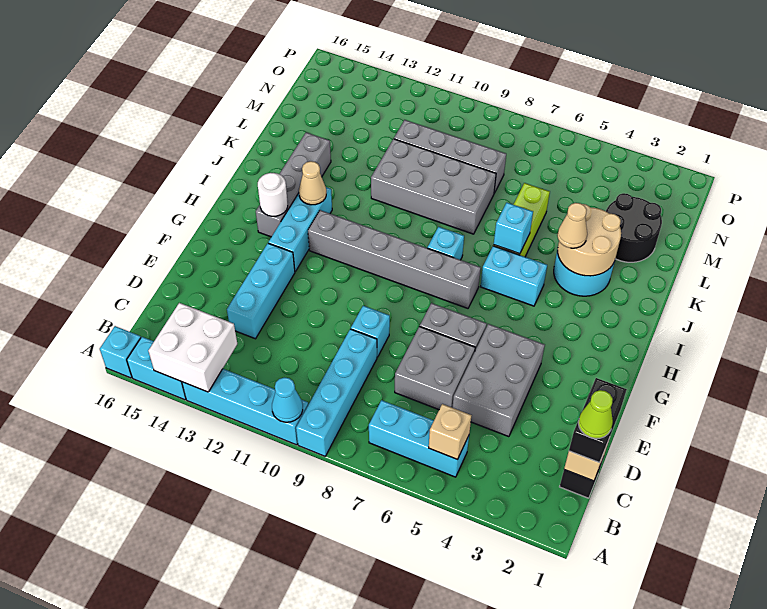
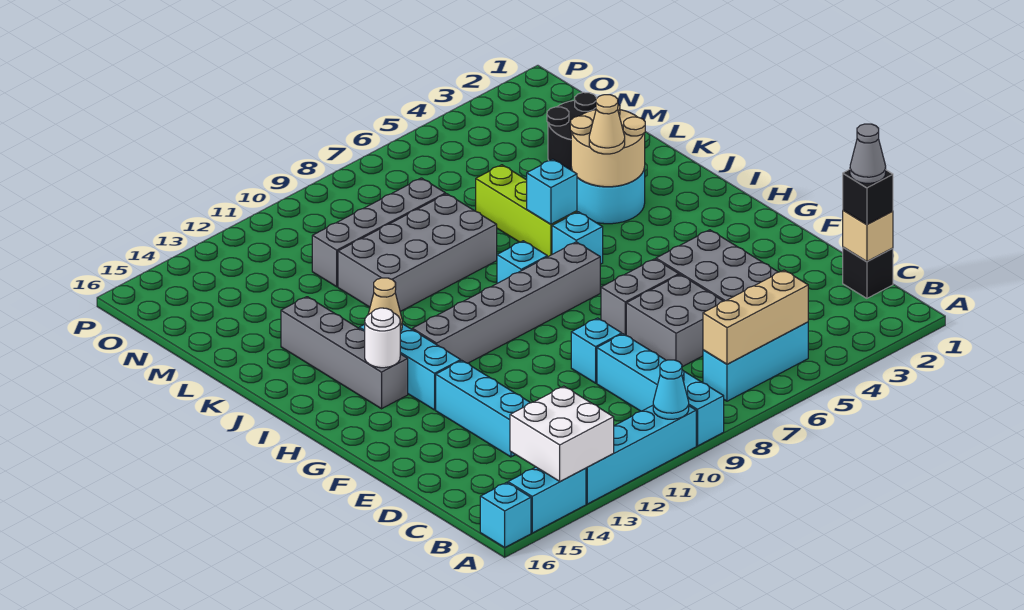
tan brick B5 level 2 -> tan brick B5:B7 level 2
black brick C1:D1 level 3 -> black brick C1 level 3
lime cone C1 level 4 -> grey cone C1 level 4
cyan brick I5:I6 level 1 -> cyan brick I6 level 1

